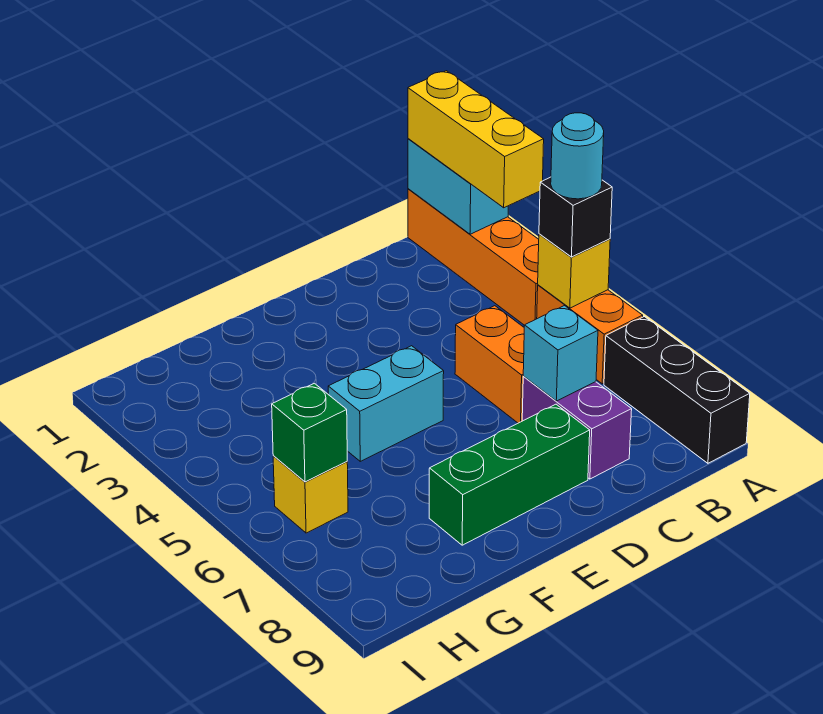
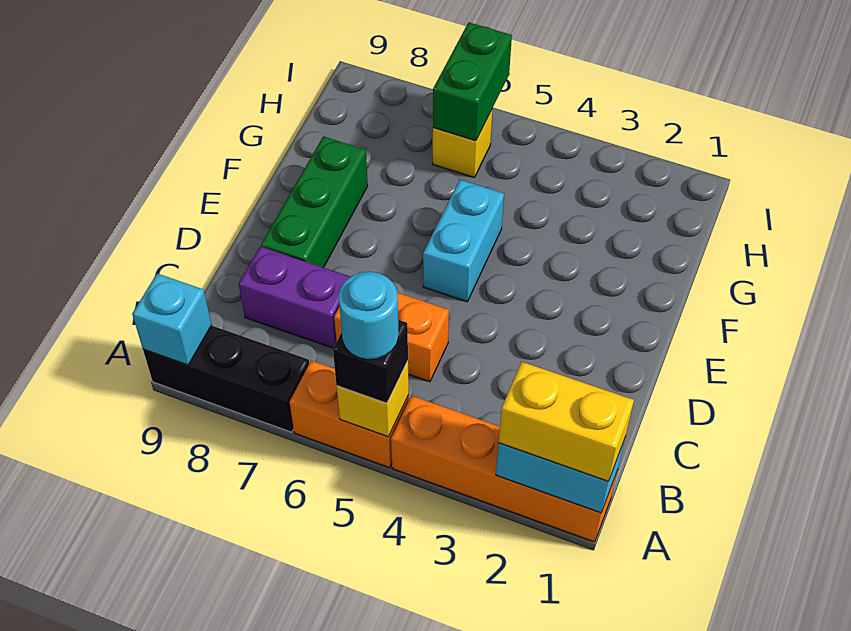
yellow brick A1:A3 level 3 -> yellow brick A1:A2 level 3
cyan brick C7 level 2 -> cyan brick A9 level 2
green brick H6 level 2 -> green brick H6:I6 level 2

